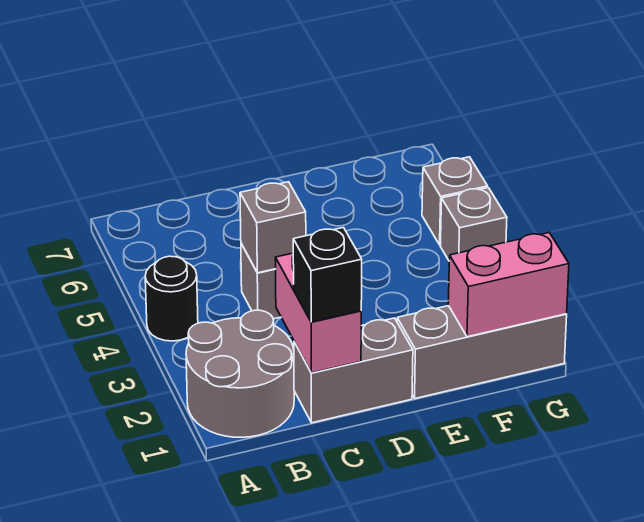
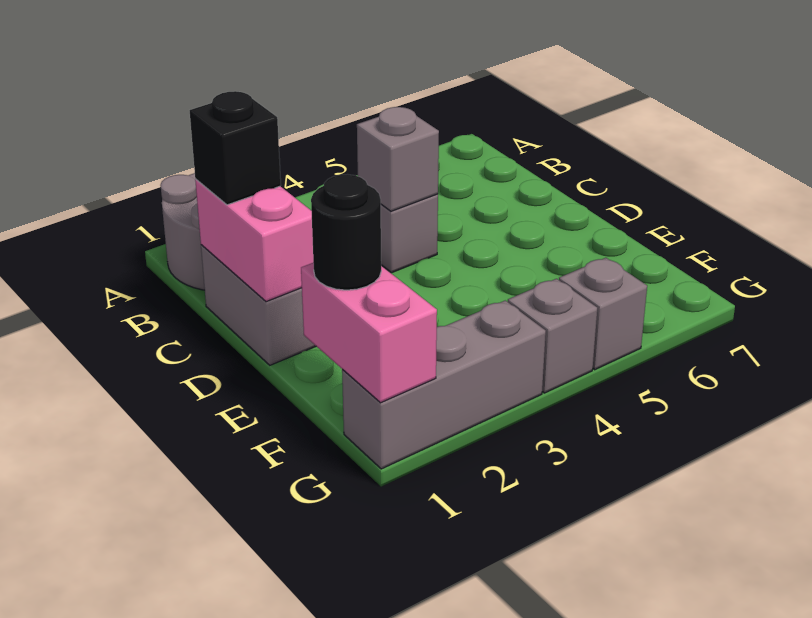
black round brick A4 level 1 -> black round brick F1 level 3
pink brick C1:C2 level 2 -> pink brick C1:D1 level 2
grey brick E1:G1 level 1 -> grey brick G1:G3 level 1

